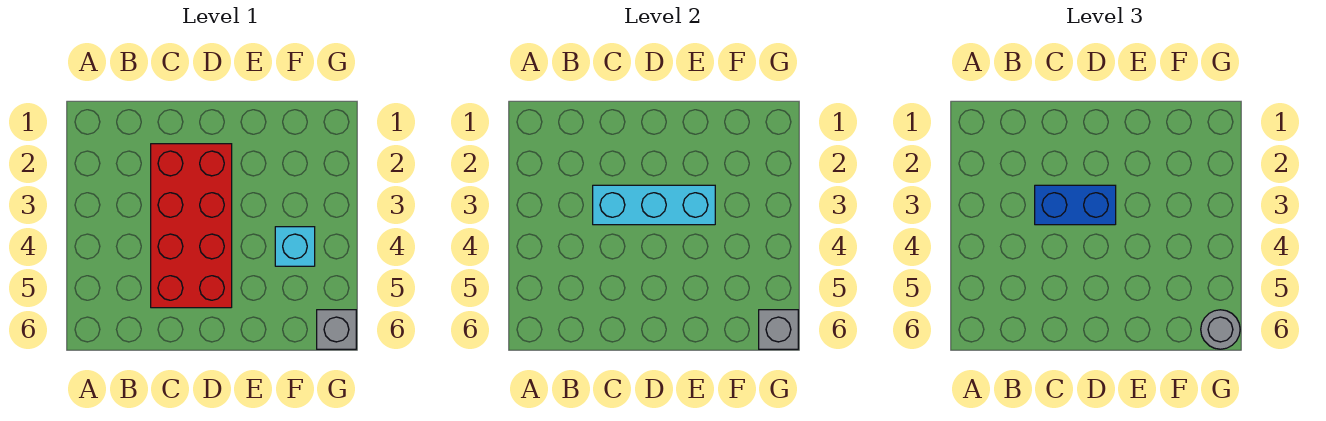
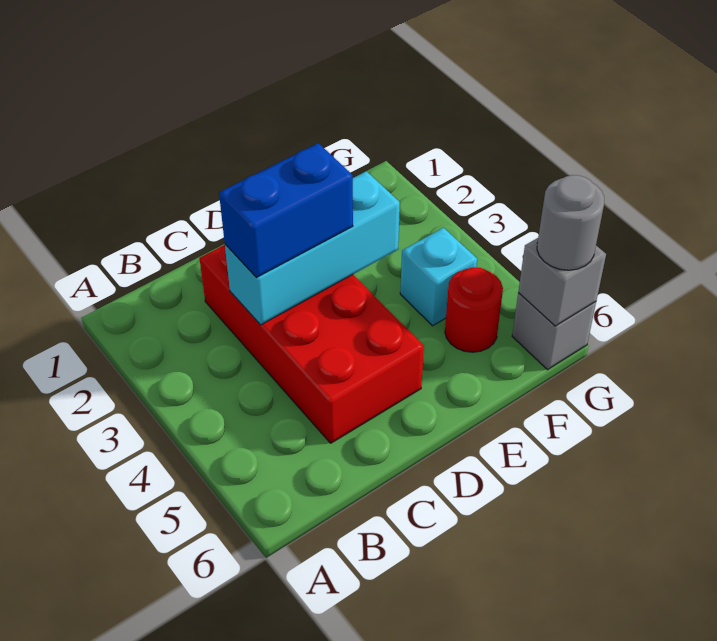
none -> red round brick F5 level 1

